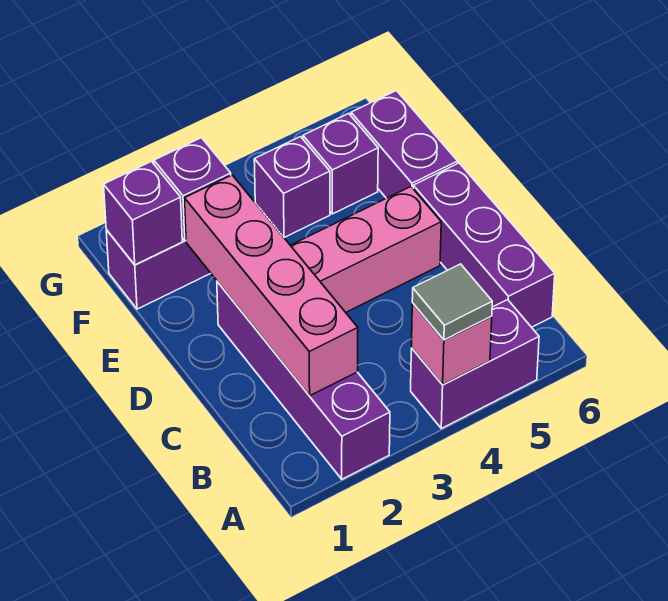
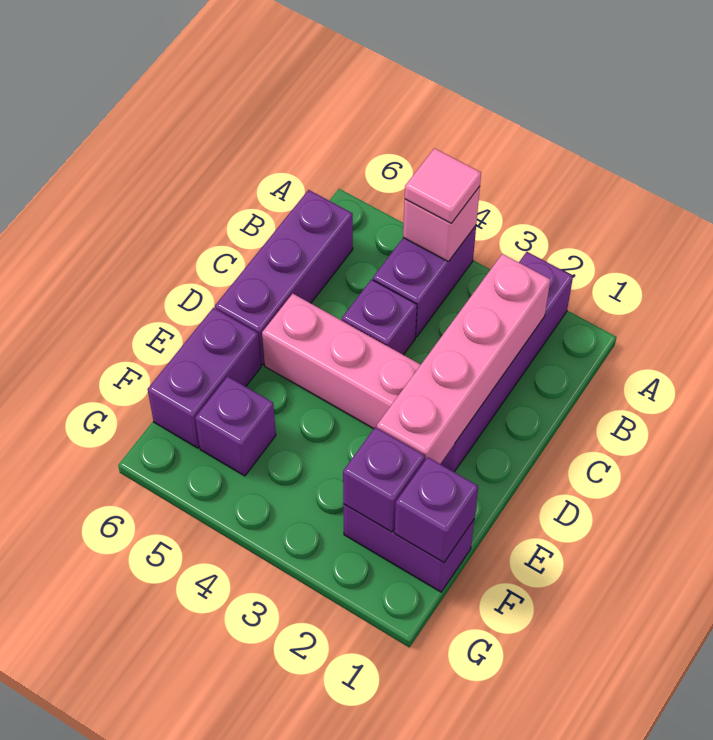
purple brick A4:A5 level 1 -> purple brick A4:B4 level 1
grey tile A4 level 3 -> pink tile A4 level 3
purple brick F4 level 1 -> purple brick C4 level 1

